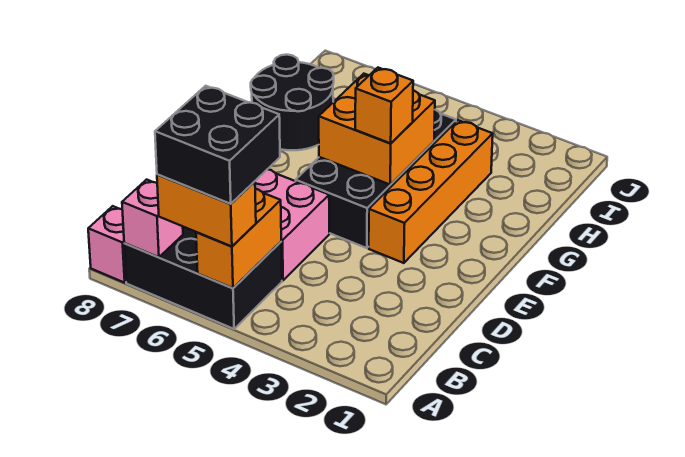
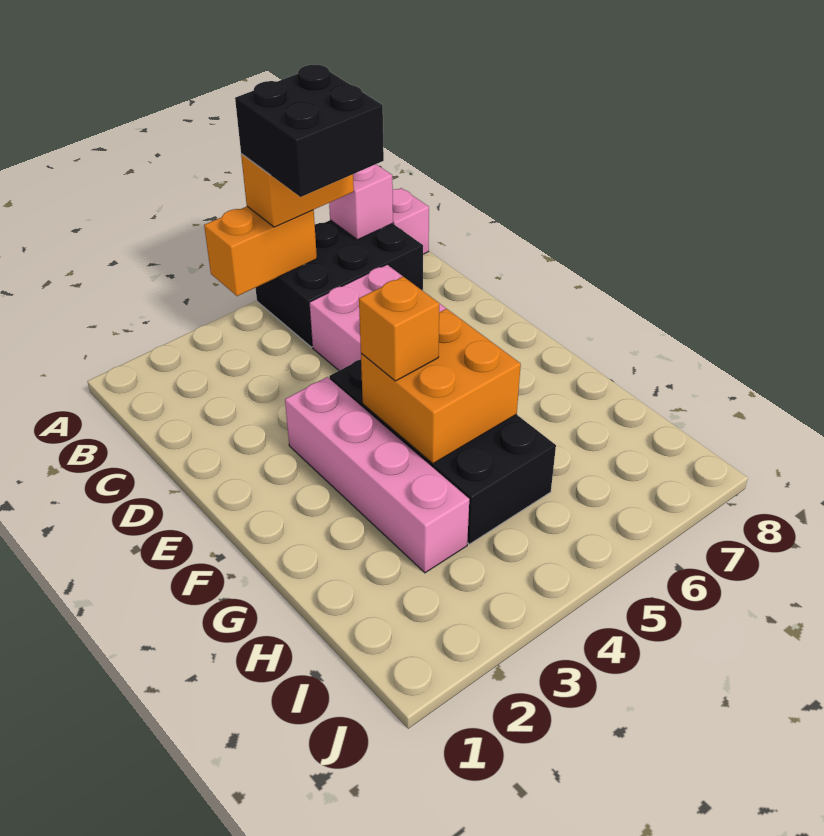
orange brick A5:B5 level 2 -> orange brick A4:A5 level 2
orange brick E3:H3 level 1 -> pink brick E3:H3 level 1
black round brick G7:H8 level 1 -> none

